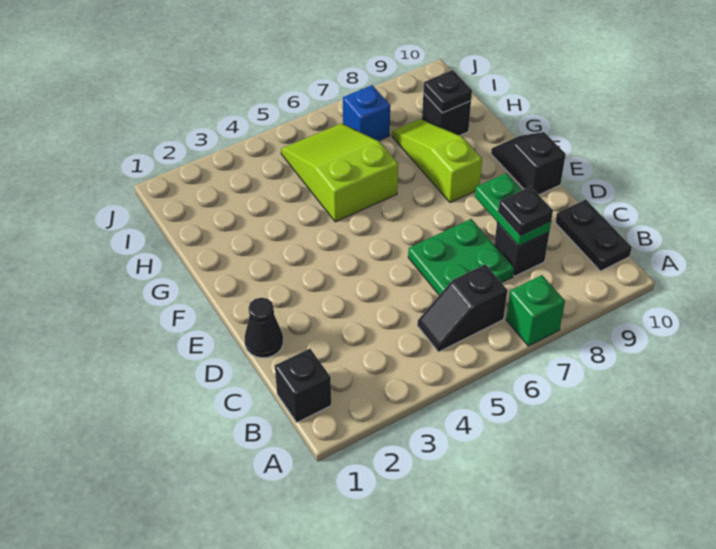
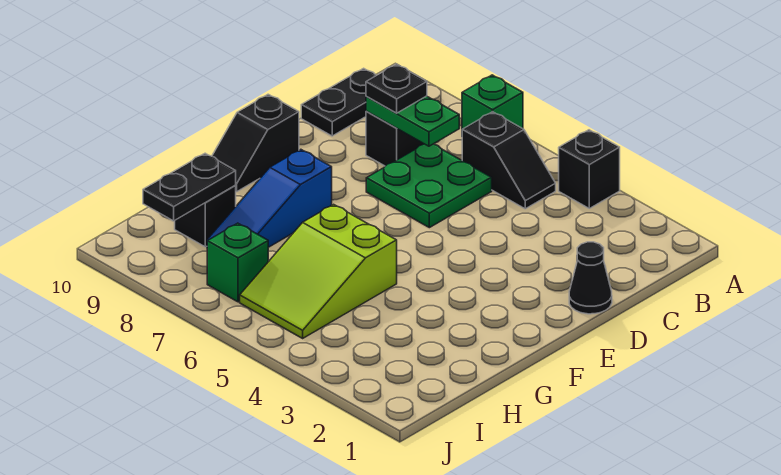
black brick B1 level 1 -> black brick A4 level 1
green plate C8:D8 level 2 -> green plate C7:C8 level 2
lime slope F8:H8 level 1 top F -> blue slope F8:H8 level 1 top F
black plate H9 level 2 -> black plate H9:I9 level 2
blue brick I7 level 1 -> green brick I7 level 1

